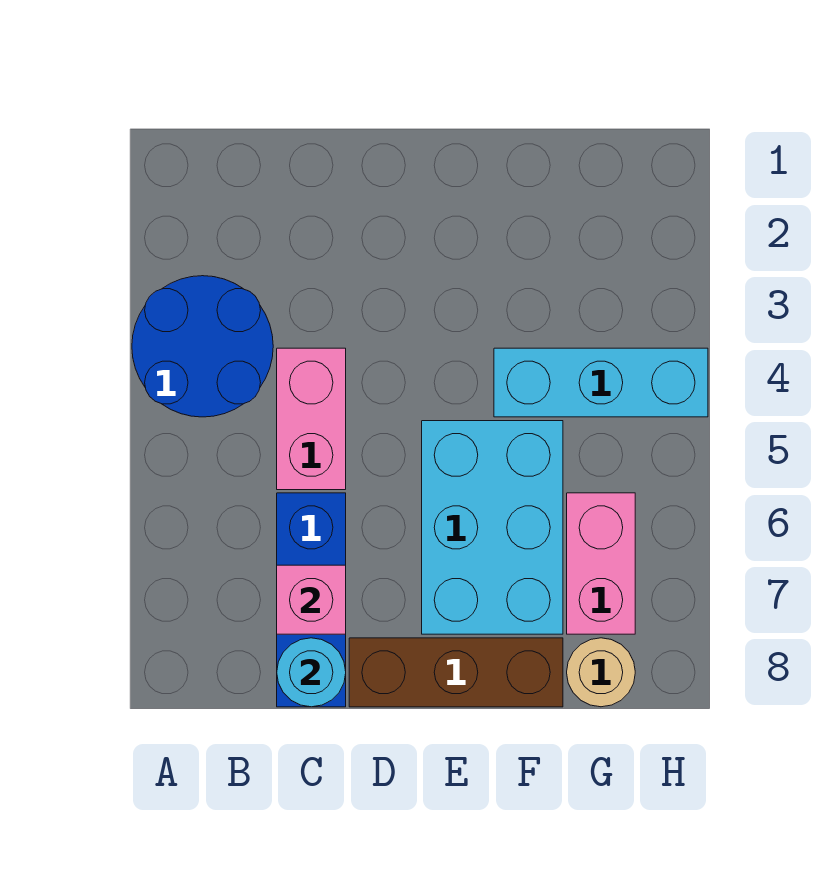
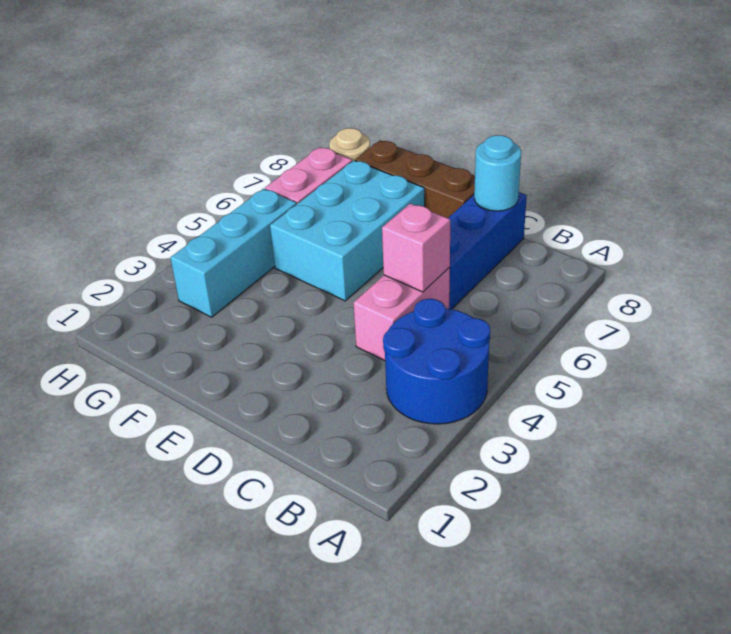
pink brick C7 level 2 -> pink brick C5 level 2
cyan brick F4:H4 level 1 -> cyan brick G3:G5 level 1

